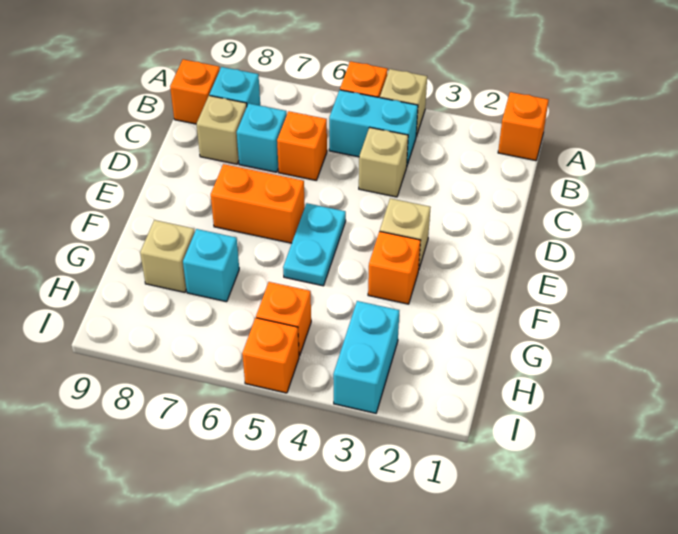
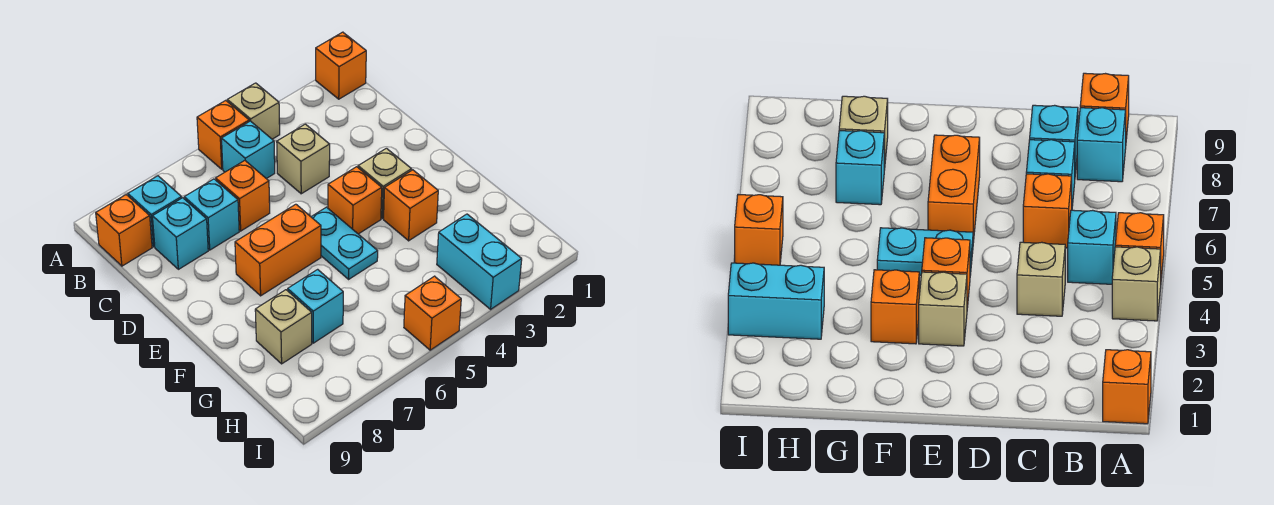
cyan brick B4:B5 level 1 -> cyan brick B5 level 1
tan brick C8 level 1 -> cyan brick C8 level 1
orange brick H5 level 1 -> orange brick E4 level 1

